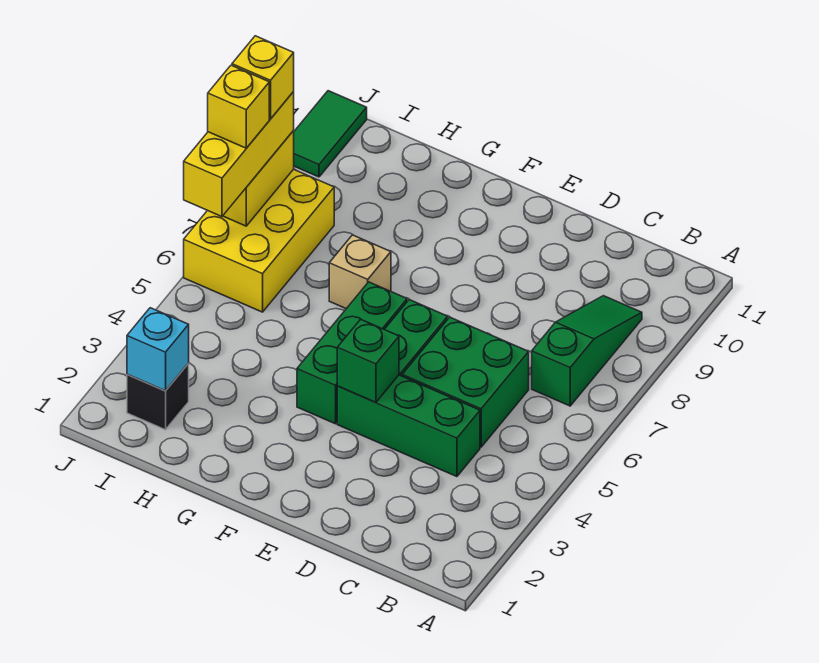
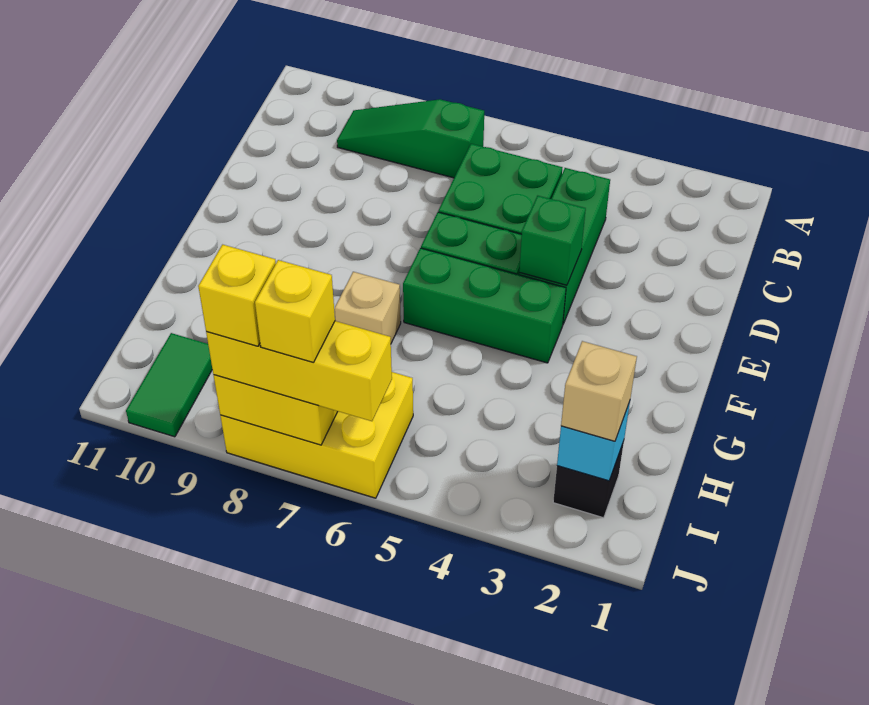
none -> tan brick I2 level 3
green tile J10:J11 level 1 -> green tile I10:J10 level 1

